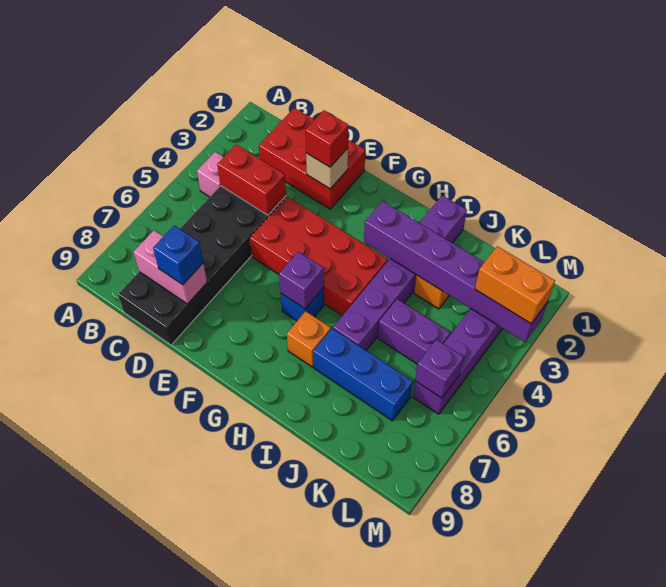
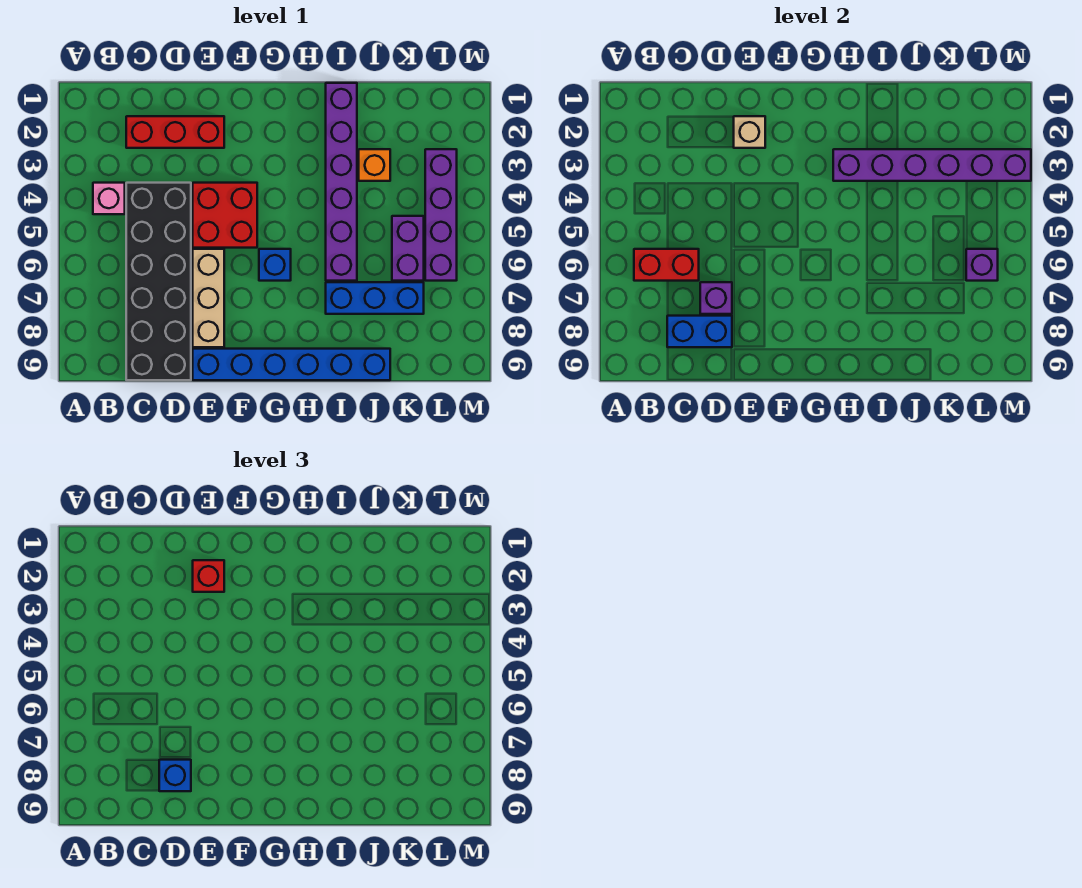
red brick C1:E2 level 1 -> red brick C2:E2 level 1
red brick C4:D4 level 2 -> red brick B6:C6 level 2
pink brick C8:D8 level 2 -> blue brick C8:D8 level 2
red brick E4:H5 level 1 -> red brick E4:F5 level 1
none -> tan brick E6:E8 level 1
none -> blue brick E9:J9 level 1
purple brick G6 level 2 -> purple brick D7 level 2
orange brick H7 level 1 -> none
purple brick J5:K5 level 1 -> purple brick K5:K6 level 1
orange brick L3:M3 level 3 -> none

